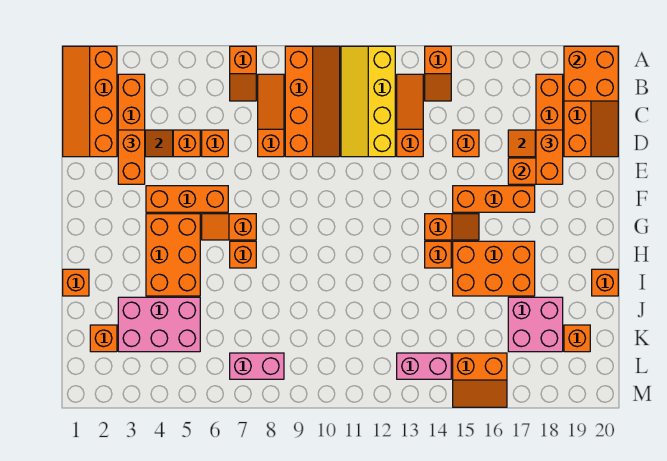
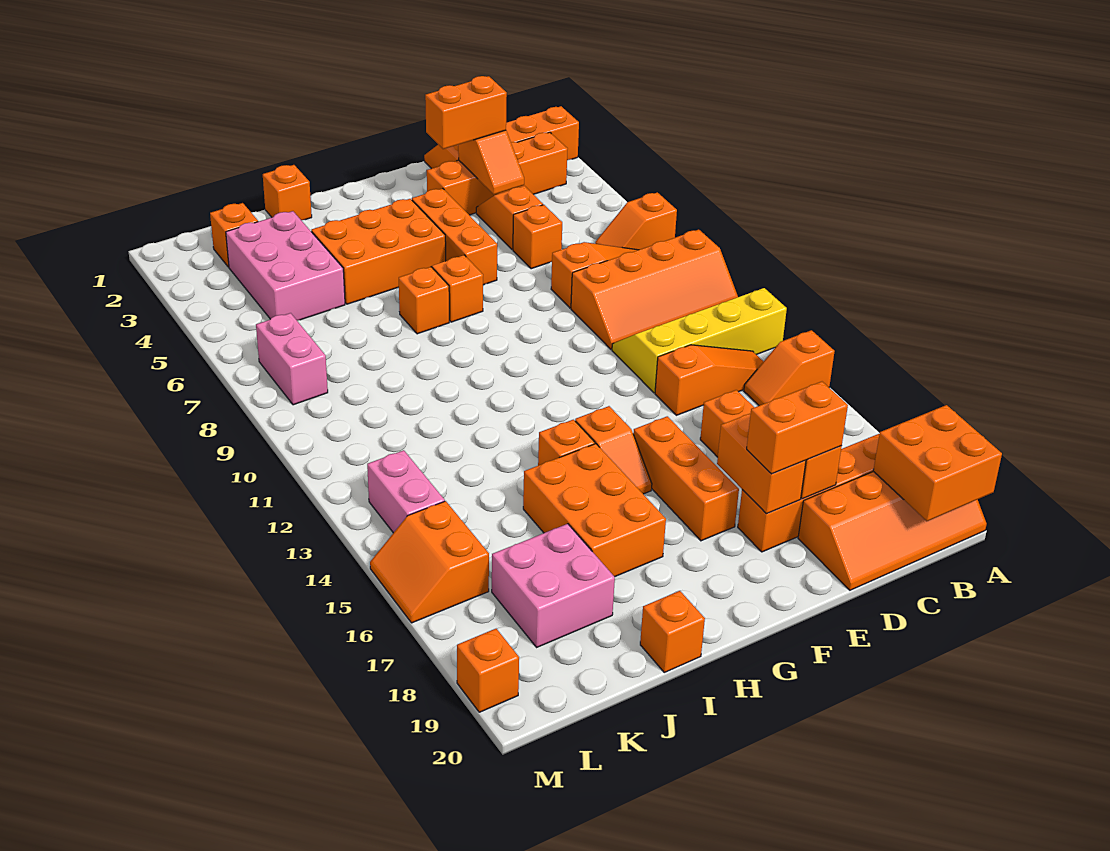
orange brick K19 level 1 -> orange brick M19 level 1

